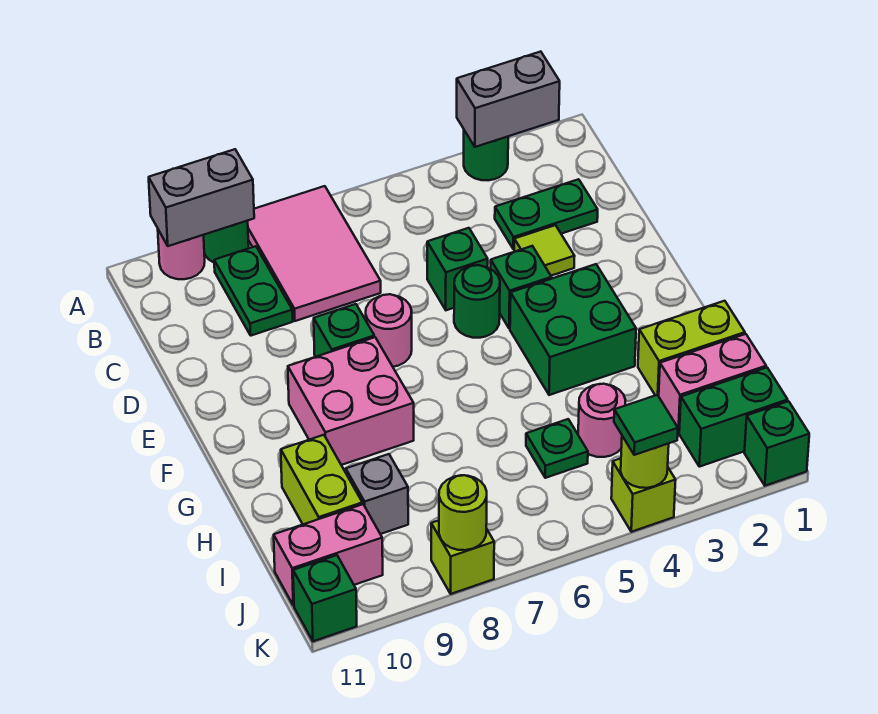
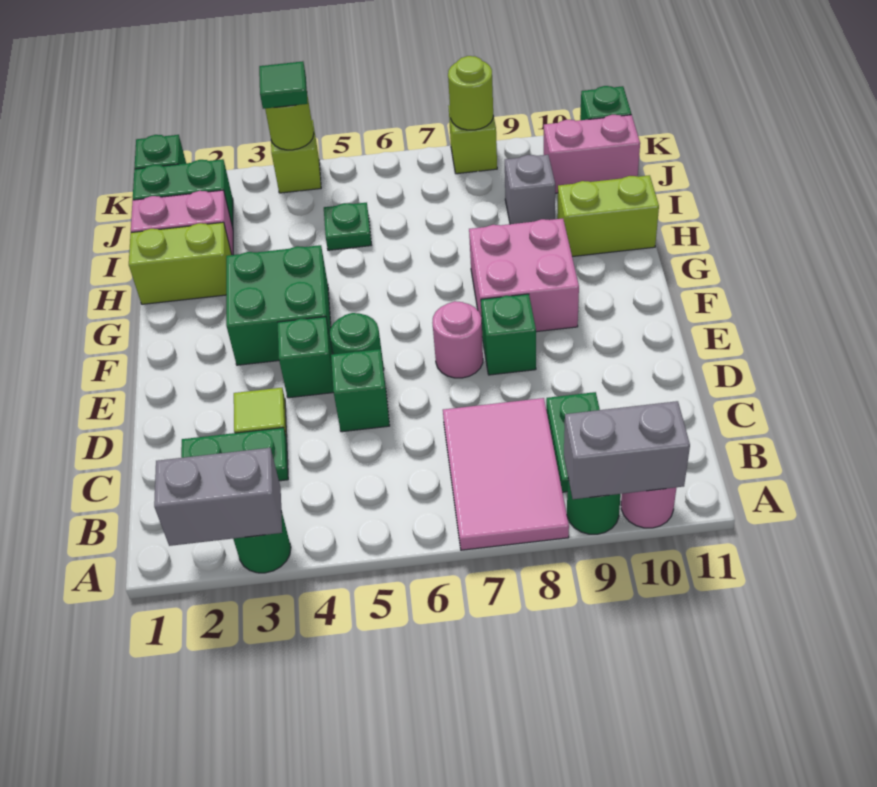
lime brick H10:I10 level 1 -> lime brick H10:H11 level 1
pink round brick I4 level 1 -> none

